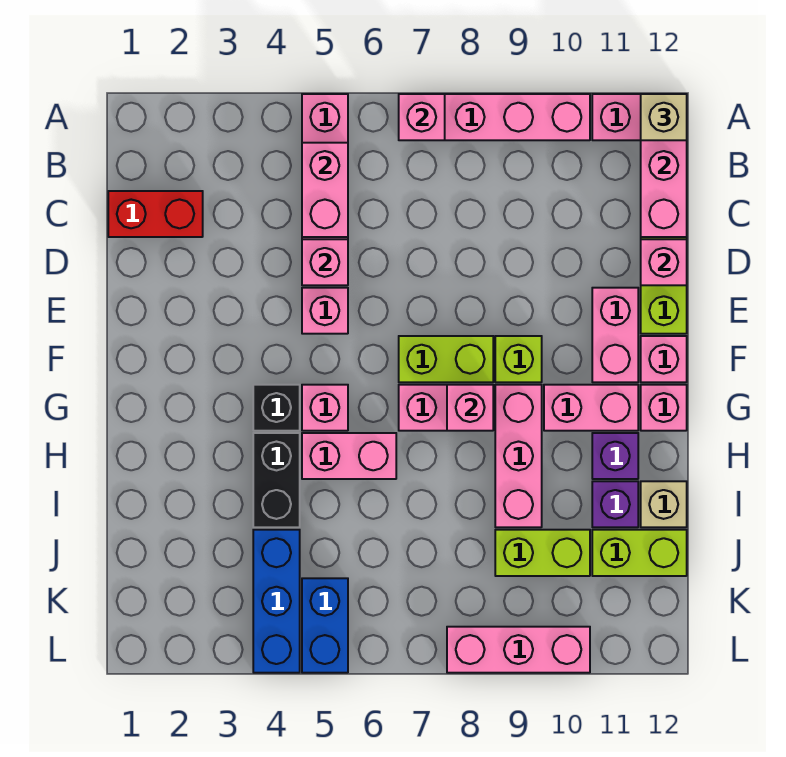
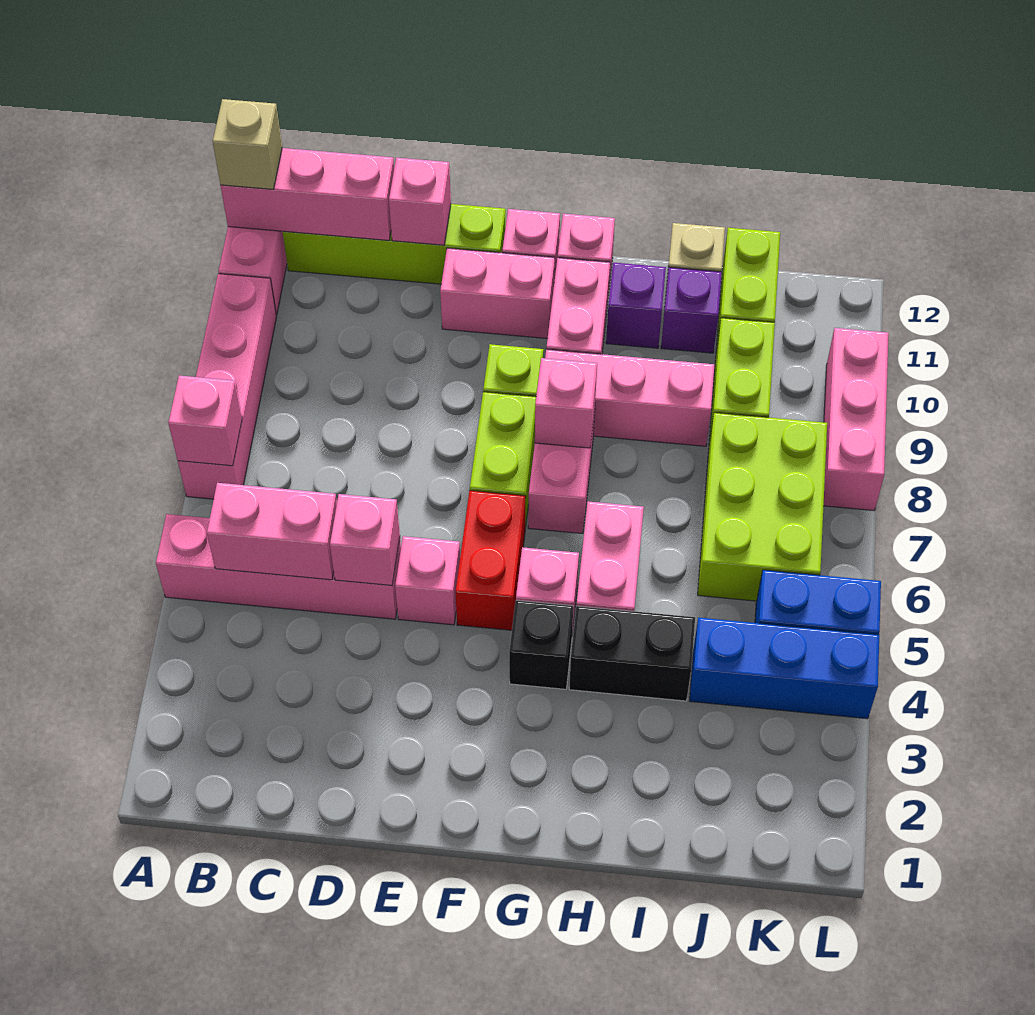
red brick C1:C2 level 1 -> red brick F5:F6 level 1
none -> lime brick J6:K8 level 1

